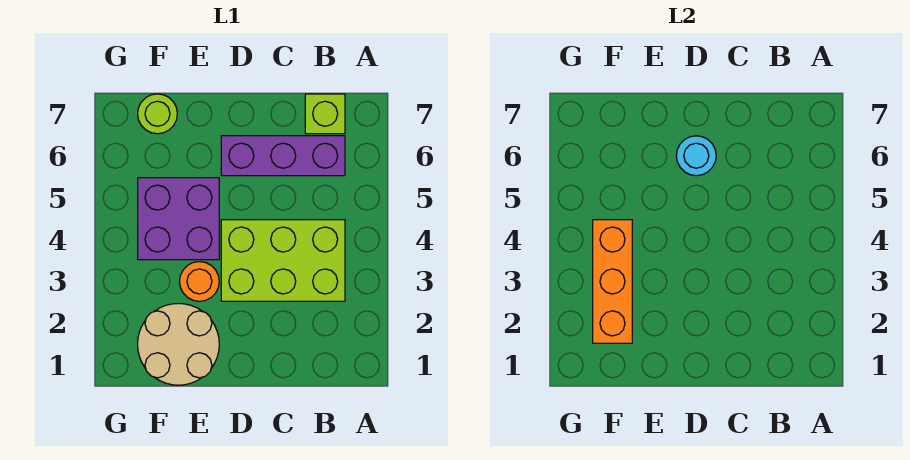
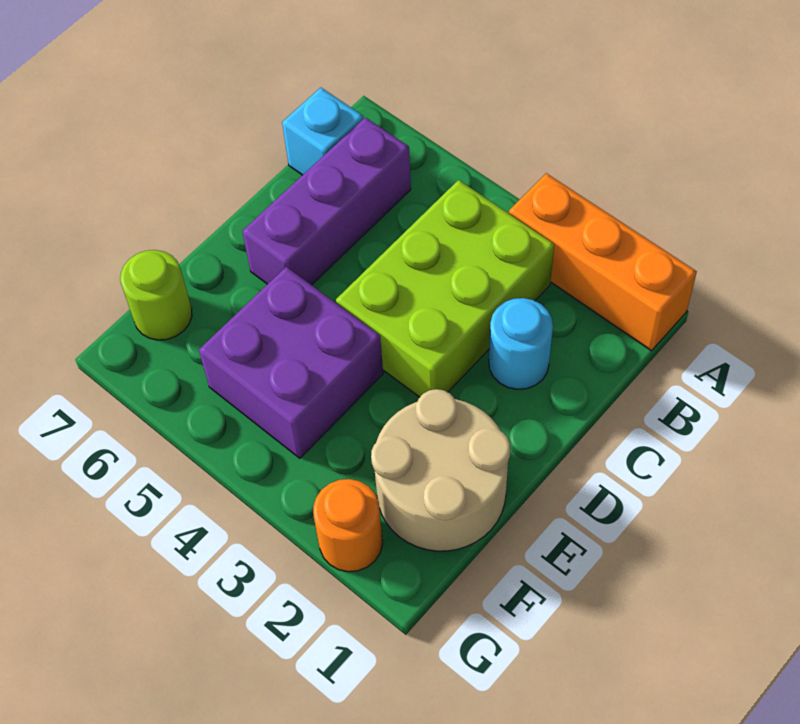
lime brick B7 level 1 -> cyan brick B7 level 1
cyan round brick D6 level 2 -> cyan round brick C2 level 1
orange round brick E3 level 1 -> orange round brick G2 level 1
orange brick F2:F4 level 2 -> orange brick A1:A3 level 1

